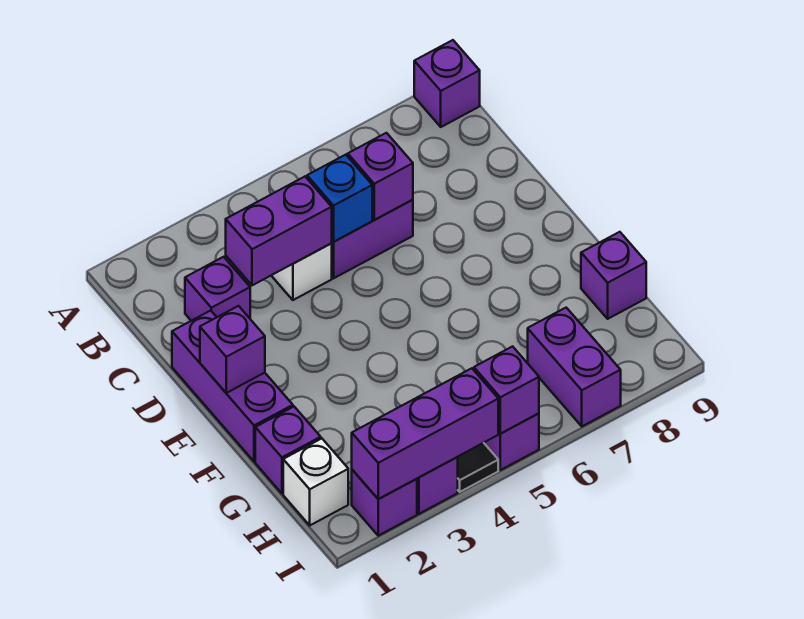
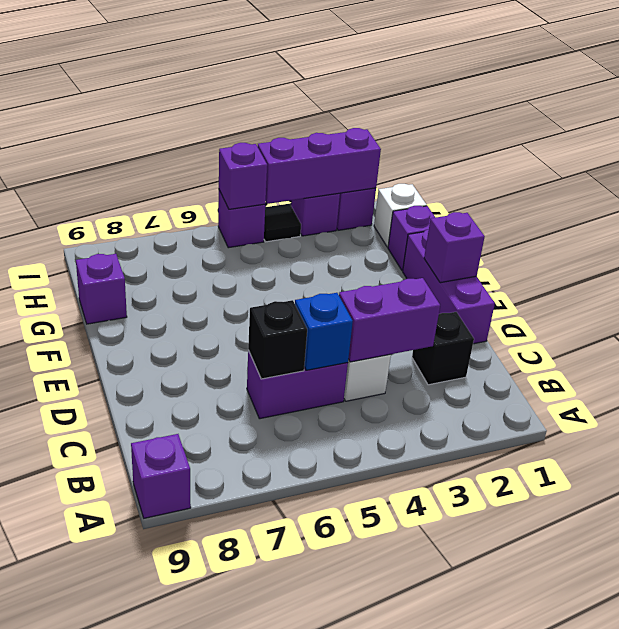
purple brick C2 level 1 -> black brick C2 level 1
purple brick C6 level 2 -> black brick C6 level 2
purple brick H7:I7 level 1 -> none

